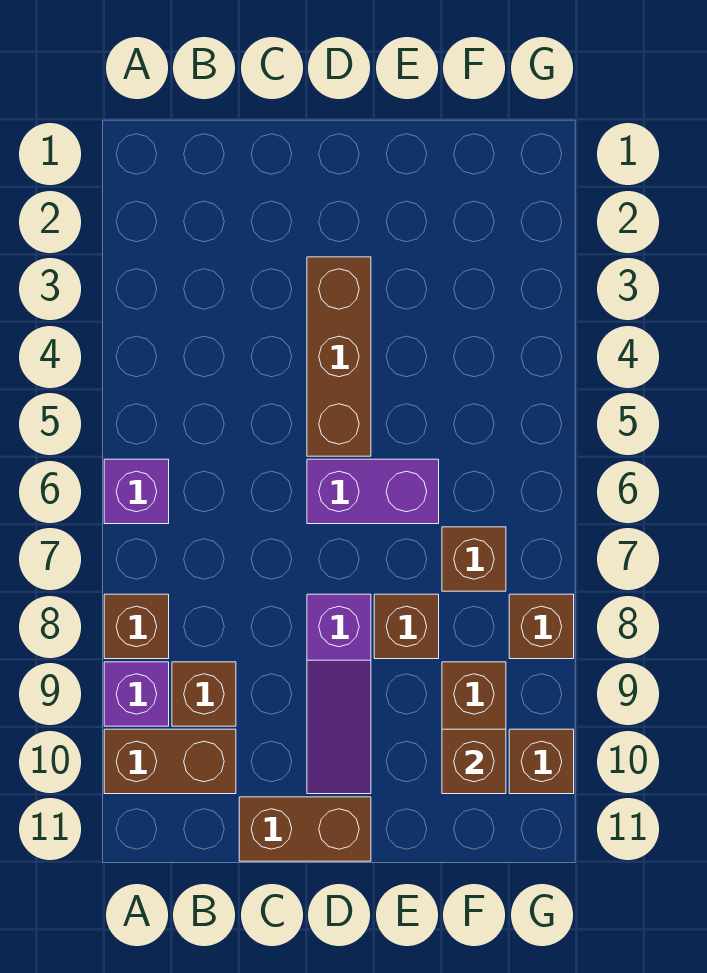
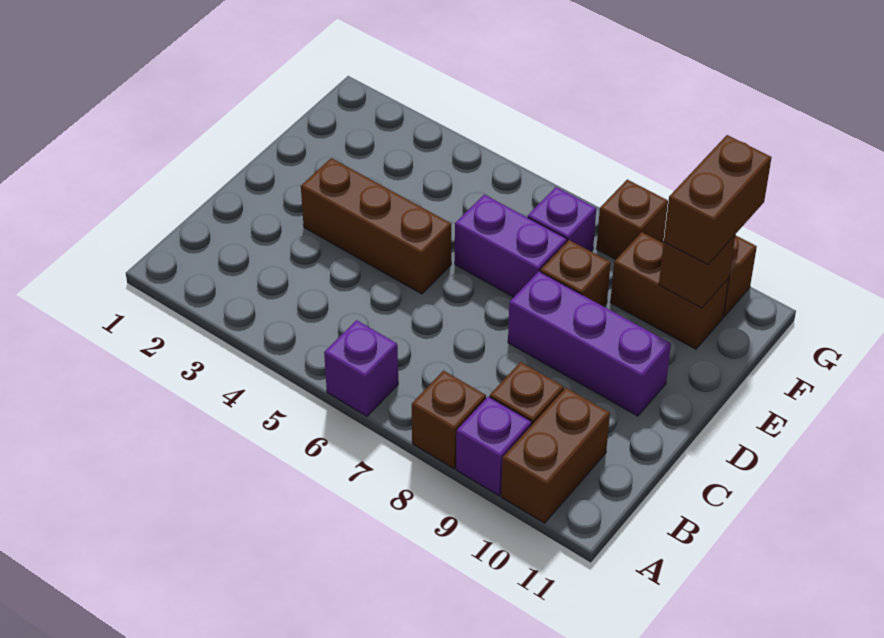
brown brick C11:D11 level 1 -> brown brick F10:G10 level 3
purple brick D6:E6 level 1 -> purple brick E6:E7 level 1
purple slope D8:D10 level 1 top 8 -> purple brick D8:D10 level 1
brown brick F7 level 1 -> purple brick F7 level 1

